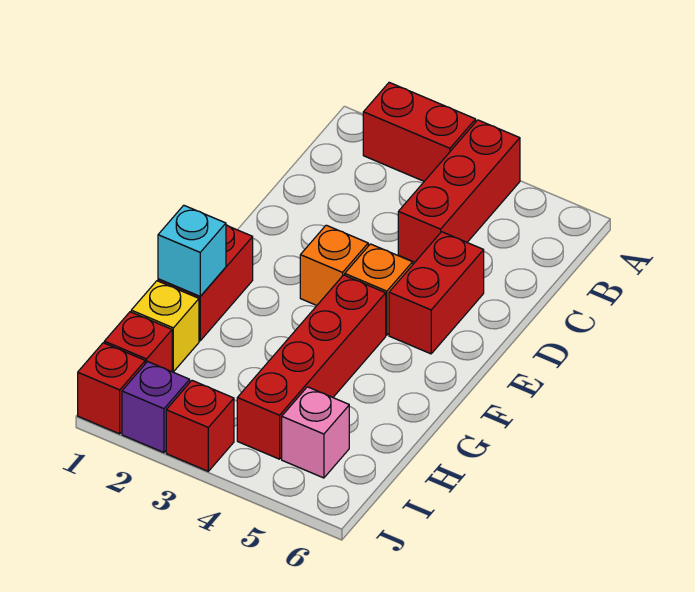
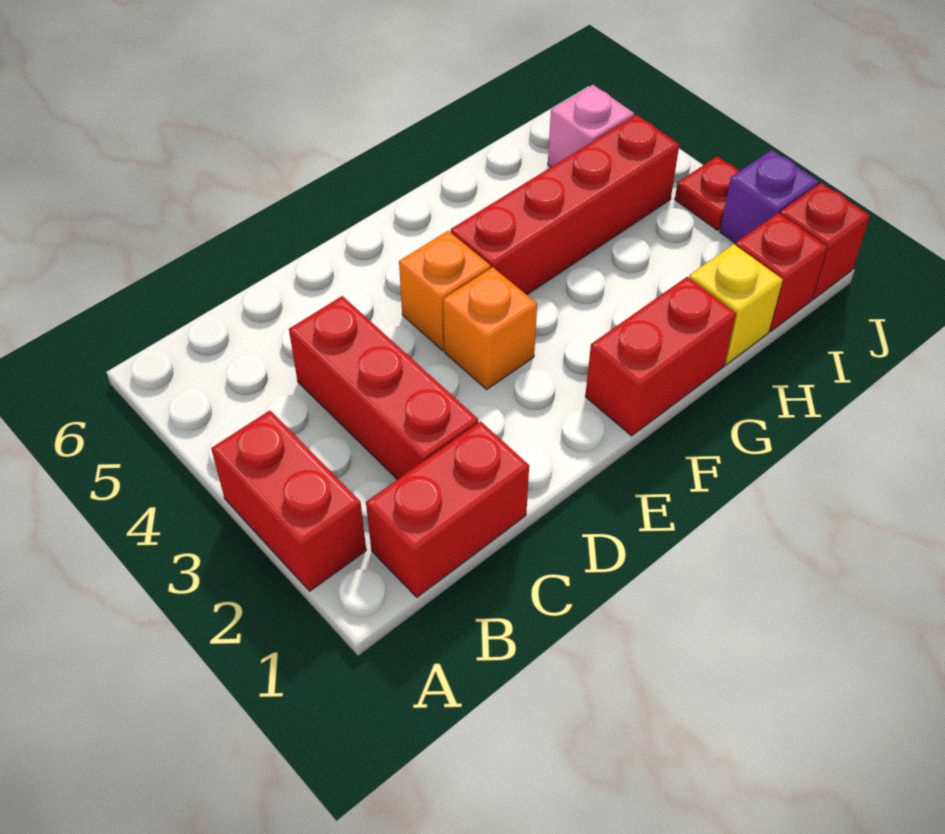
red brick A4:C4 level 1 -> red brick C2:C4 level 1
red brick D5:E5 level 1 -> red brick B1:C1 level 1
cyan brick G1 level 2 -> none
red brick J3 level 1 -> red plate J3 level 1

